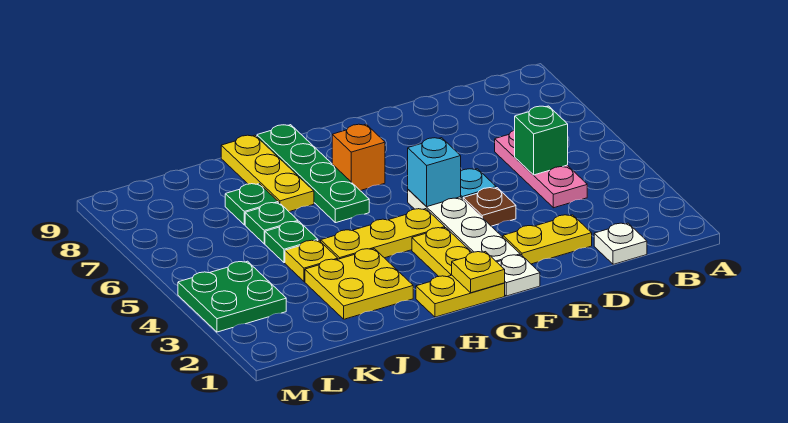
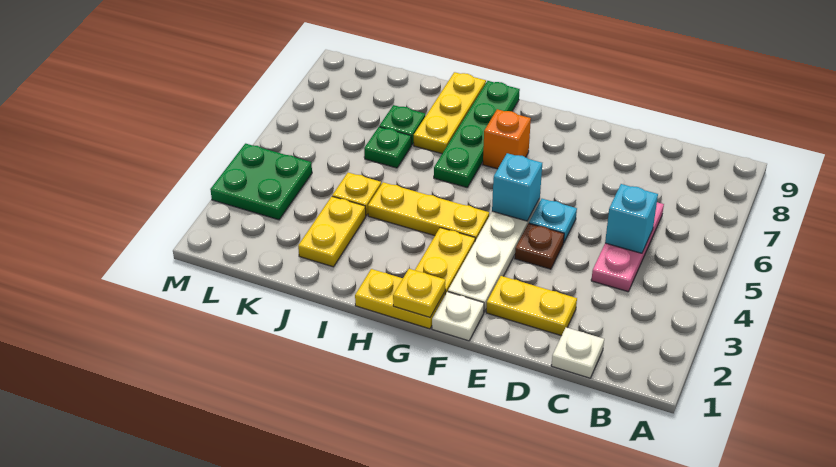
green brick C5 level 2 -> cyan brick C5 level 2
yellow plate I2:J3 level 1 -> yellow plate J2:J3 level 1
green plate J5 level 1 -> none

